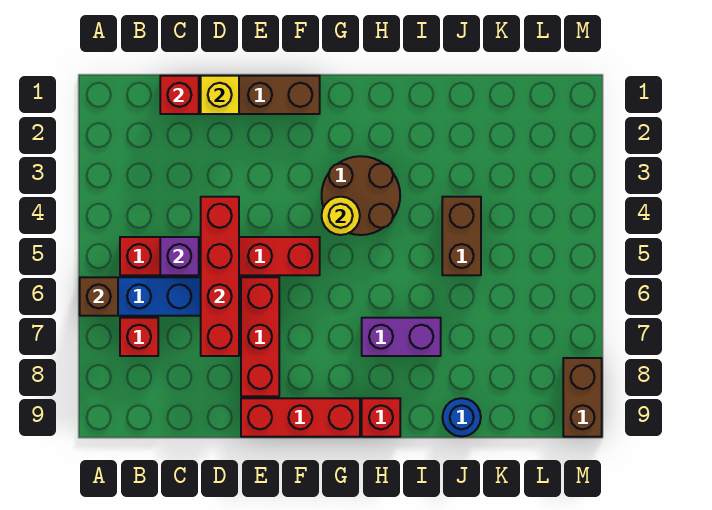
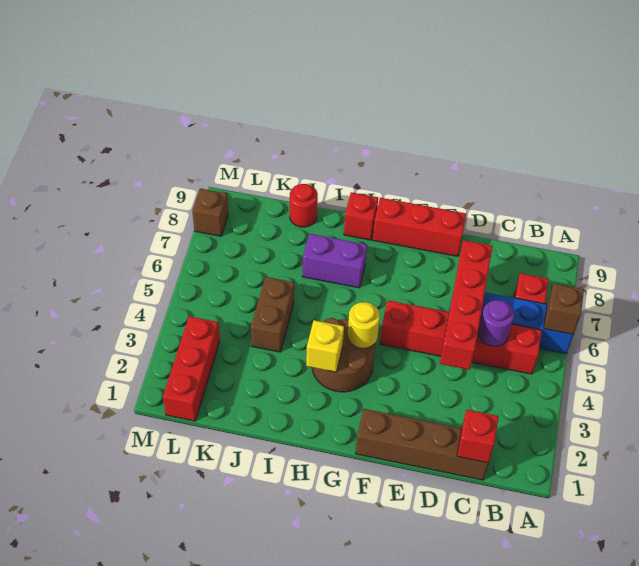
purple brick C5 level 2 -> purple round brick C5 level 2
yellow brick D1 level 2 -> yellow brick H3 level 2
red brick E6:E8 level 1 -> red brick L1:L3 level 1
blue round brick J9 level 1 -> red round brick J9 level 1
brown brick M8:M9 level 1 -> brown brick M8 level 1

